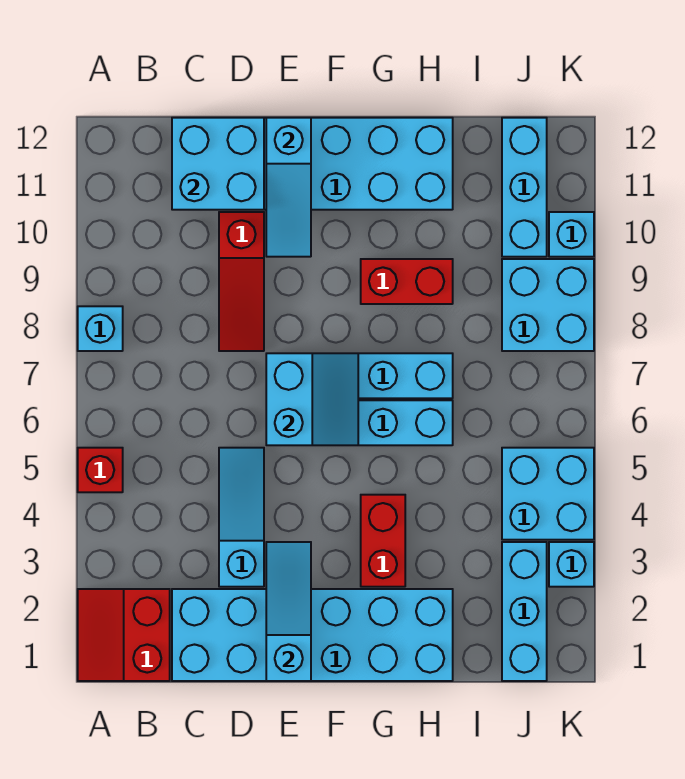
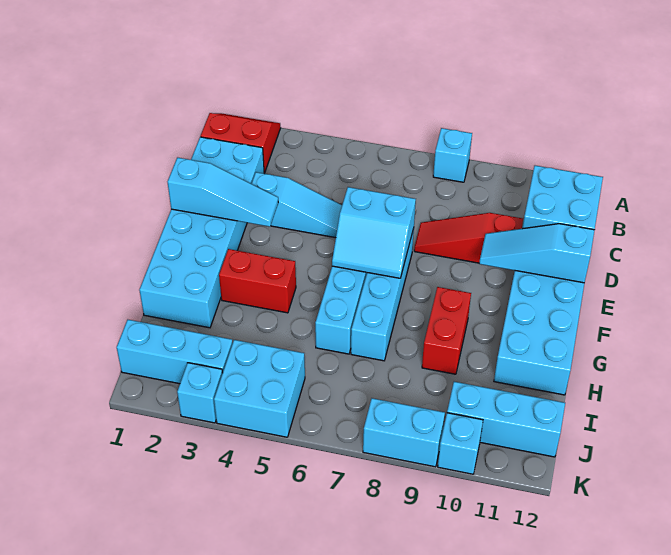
red brick A5 level 1 -> none
cyan brick J8:K9 level 1 -> cyan brick K8:K9 level 1

